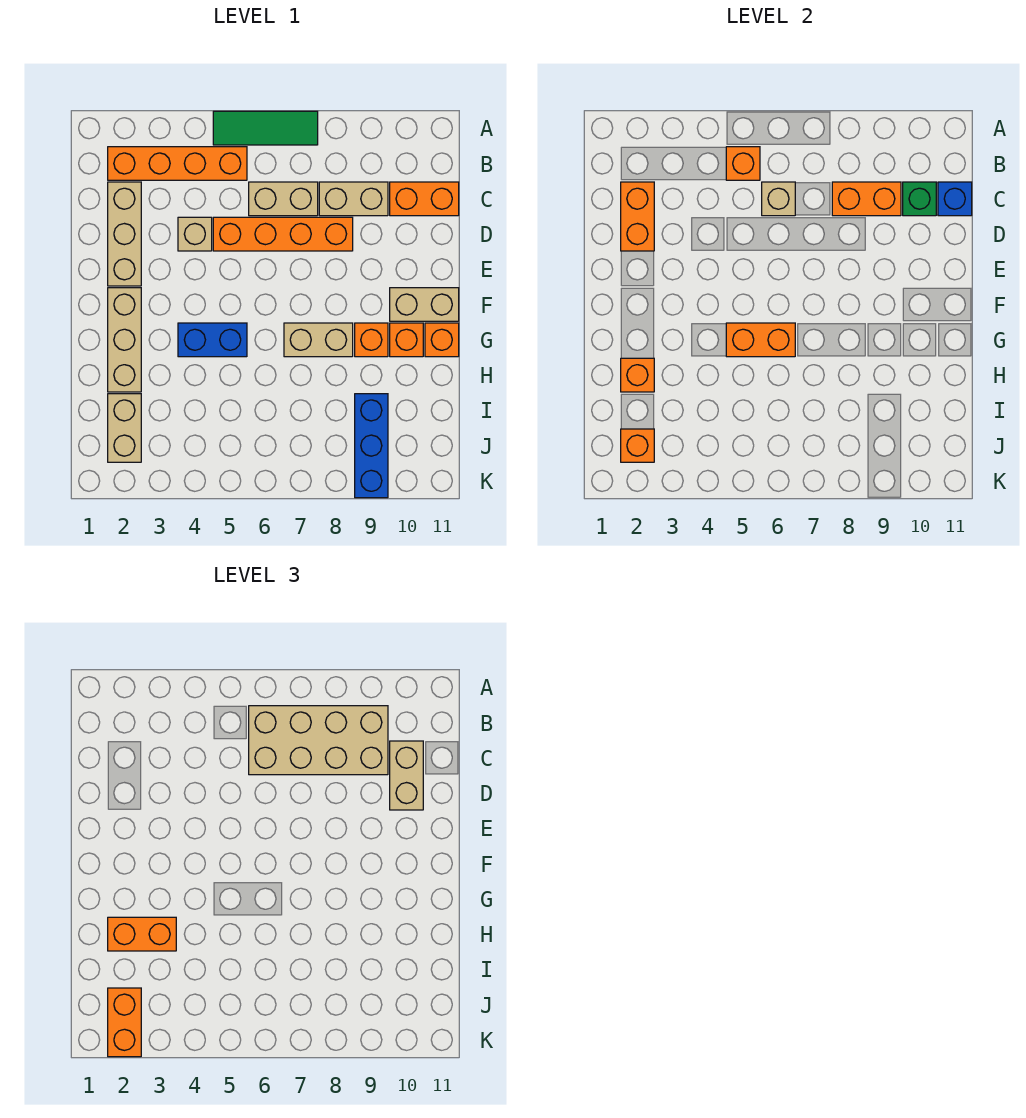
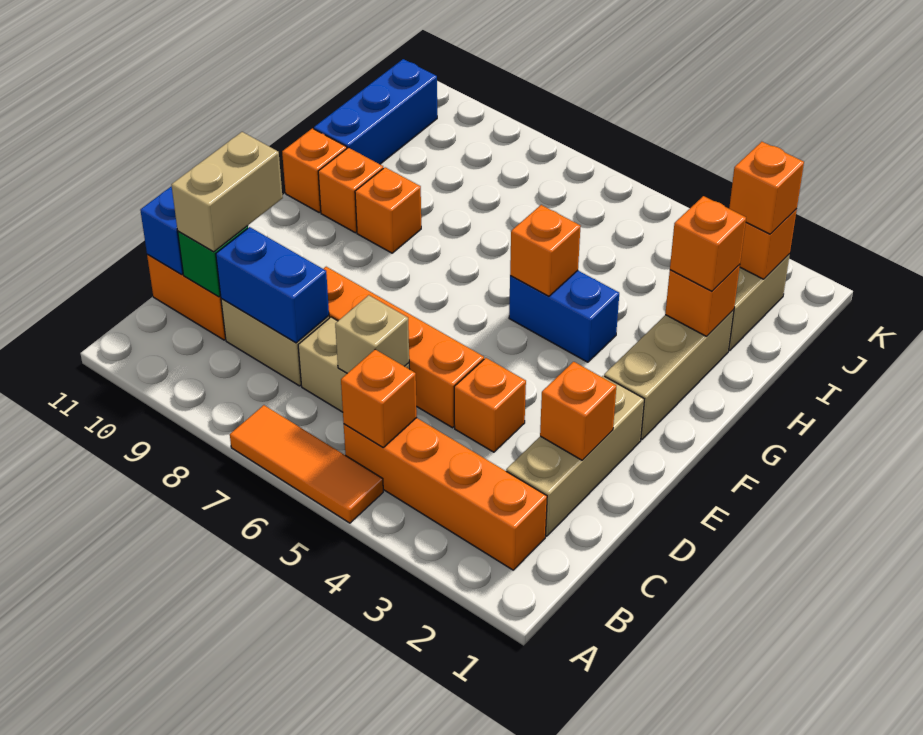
green tile A5:A7 level 1 -> orange tile A5:A7 level 1
tan brick B6:C9 level 3 -> none
orange brick C2:D2 level 2 -> orange brick D2 level 2
orange brick C8:C9 level 2 -> blue brick C8:C9 level 2
tan brick D4 level 1 -> orange brick D4 level 1
tan brick F10:F11 level 1 -> none
orange brick G5:G6 level 2 -> orange brick G5 level 2
tan brick G7:G8 level 1 -> none
orange brick H2:H3 level 3 -> orange brick H2 level 3
blue brick I9:K9 level 1 -> blue brick H11:J11 level 1
orange brick J2:K2 level 3 -> orange brick J2 level 3

